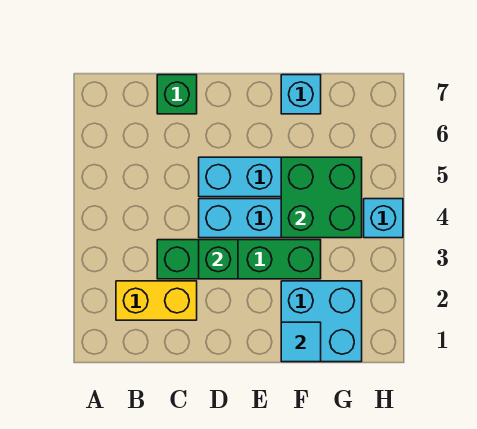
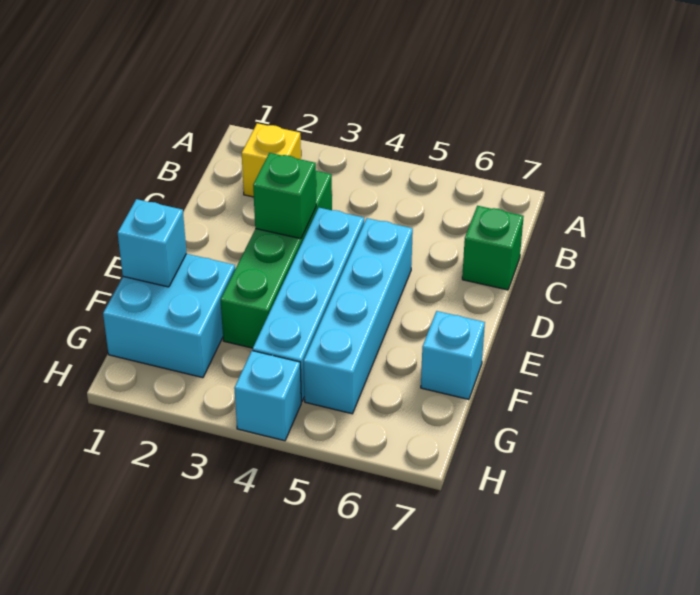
yellow brick B2:C2 level 1 -> yellow brick B2 level 1
cyan tile F1 level 2 -> cyan brick F1 level 2
green brick F4:G5 level 2 -> none

